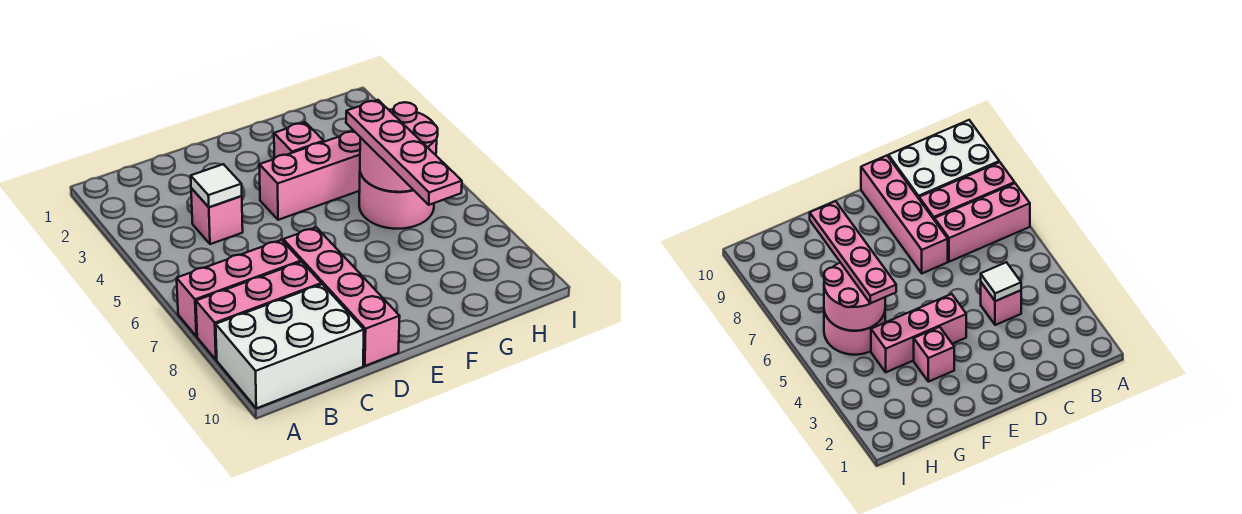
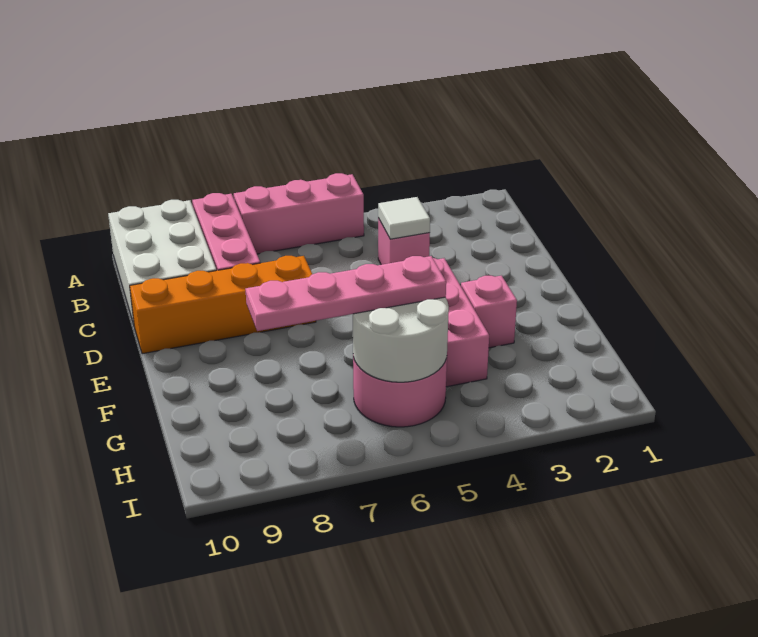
pink brick A7:C7 level 1 -> pink brick A5:A7 level 1
pink brick D7:D10 level 1 -> orange brick D7:D10 level 1
pink round brick G5:H6 level 2 -> white round brick G5:H6 level 2

